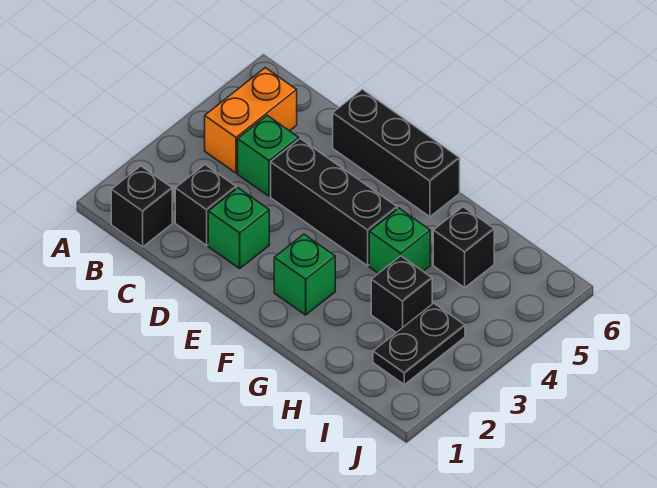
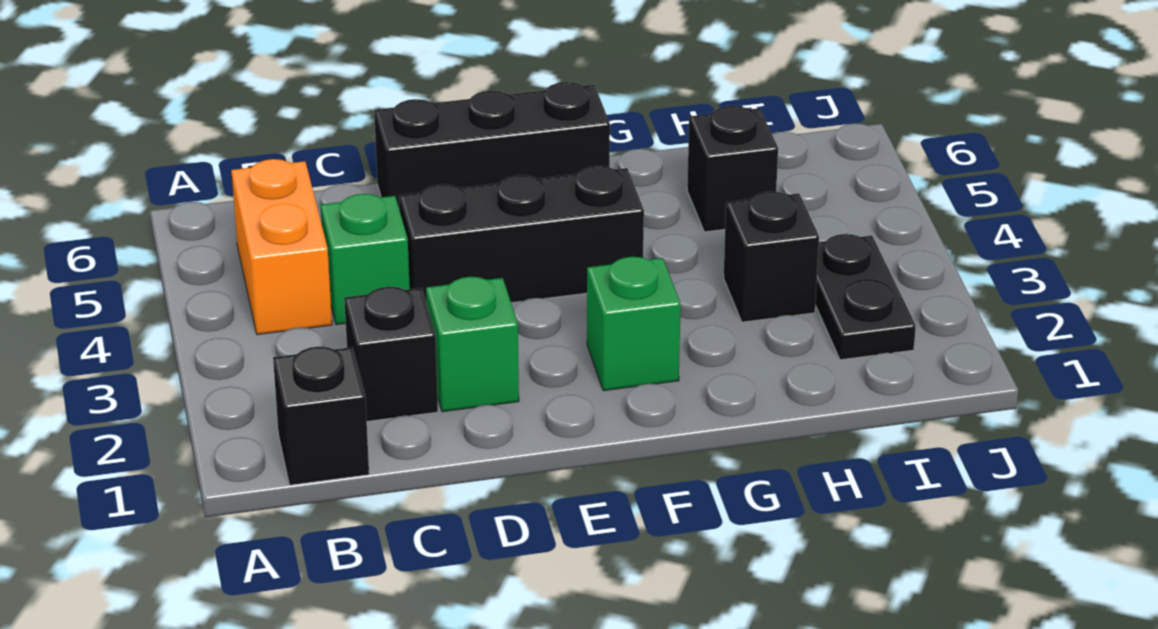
green brick G4 level 1 -> none

